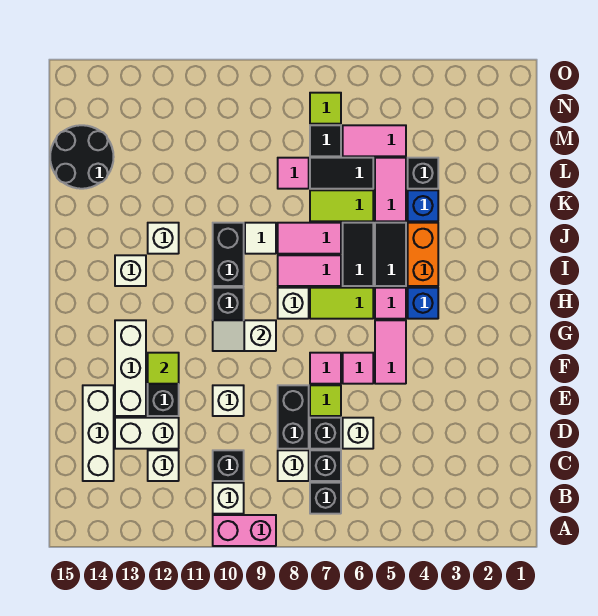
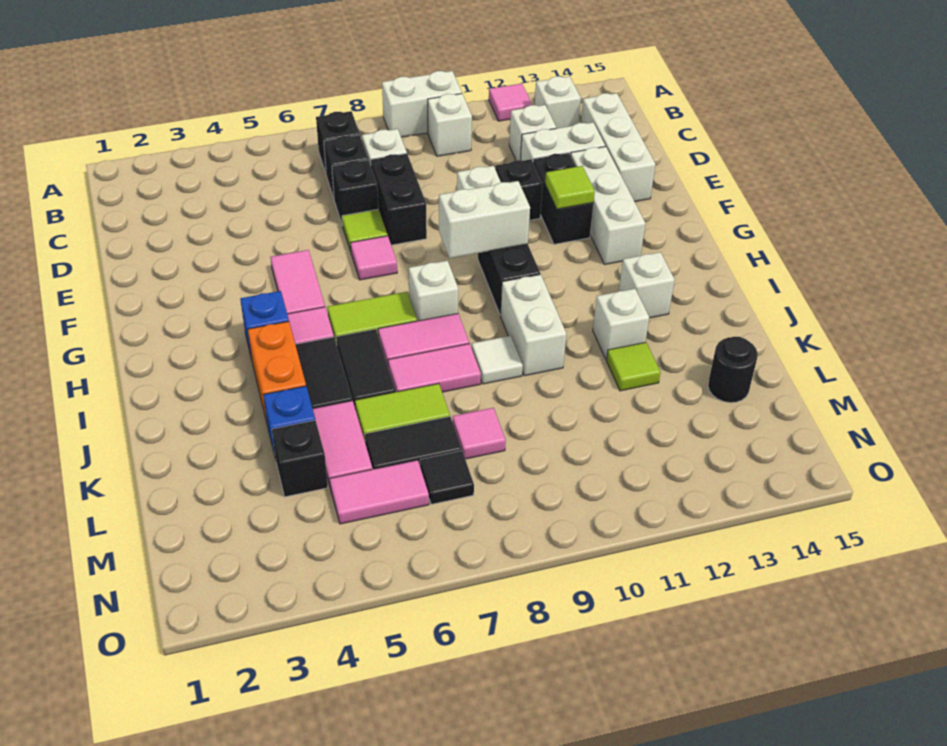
pink brick A9:A10 level 1 -> white brick A9:A10 level 1
black brick C10 level 1 -> black brick E11 level 1
white brick D6 level 1 -> white brick B13 level 1
pink tile F6 level 1 -> pink tile A12 level 1
white slope G9:G10 level 2 top 9 -> white brick G9:G10 level 2
black brick I10:J10 level 1 -> white brick I10:J10 level 1
black round brick L14:M15 level 1 -> black round brick L14 level 1
lime tile N7 level 1 -> lime tile K12 level 1

